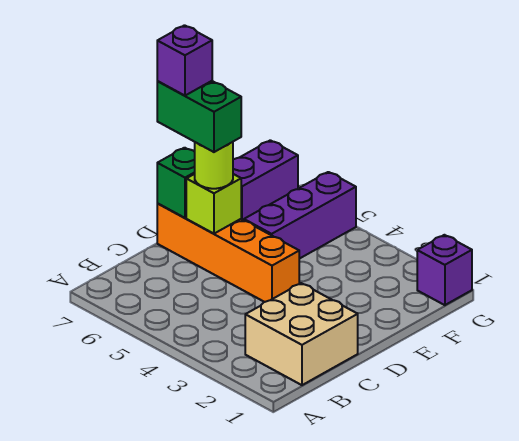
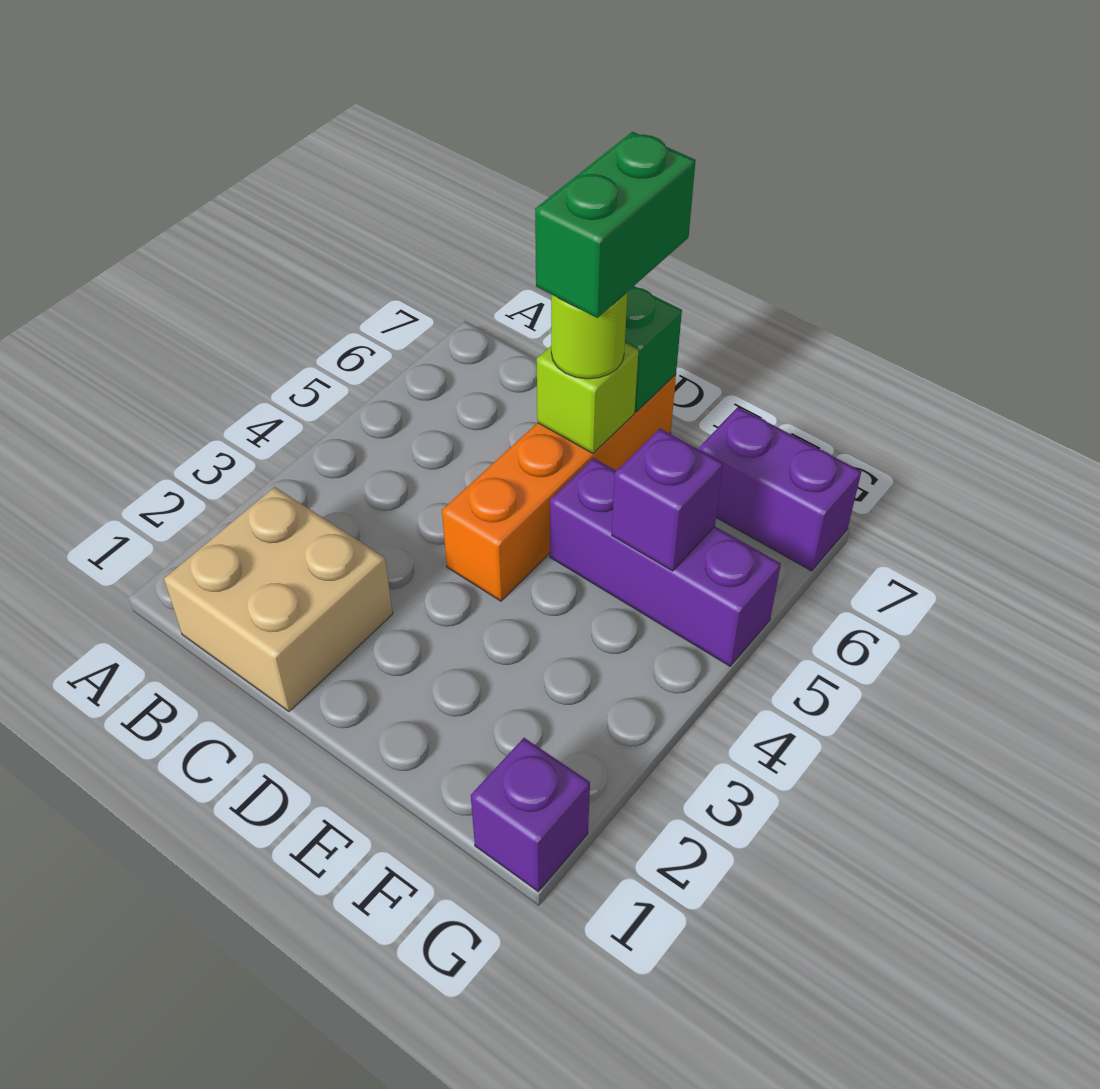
purple brick D7 level 5 -> purple brick F5 level 2

